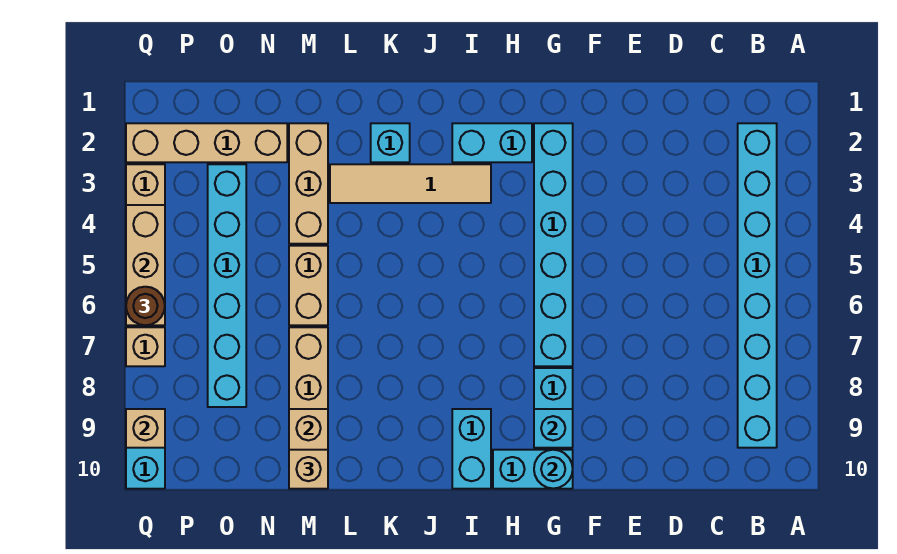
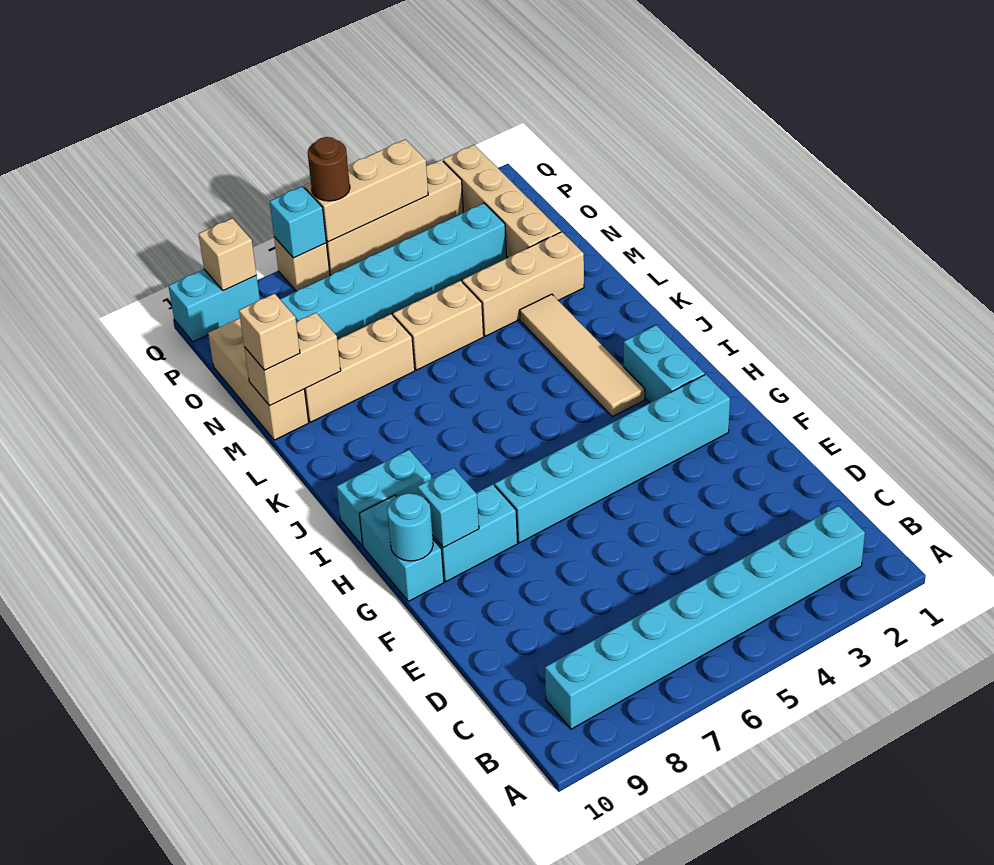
cyan brick K2 level 1 -> cyan brick Q7 level 2
none -> tan brick M10:O10 level 1

